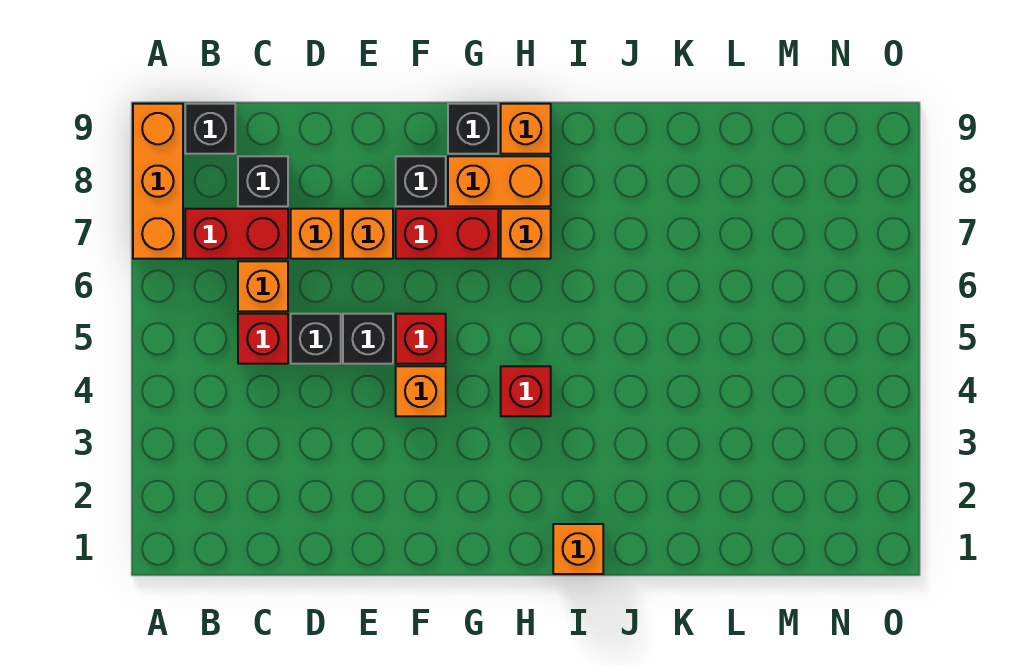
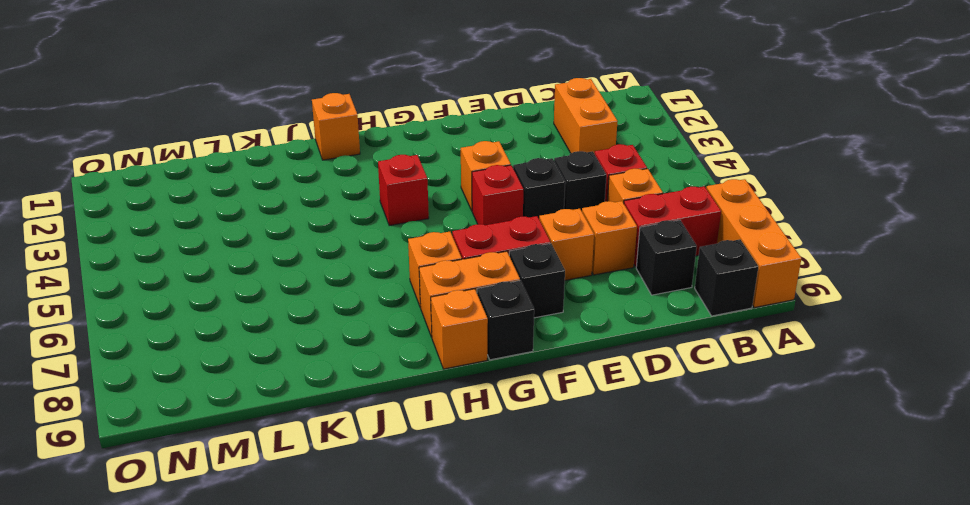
none -> orange brick C2:C3 level 1

